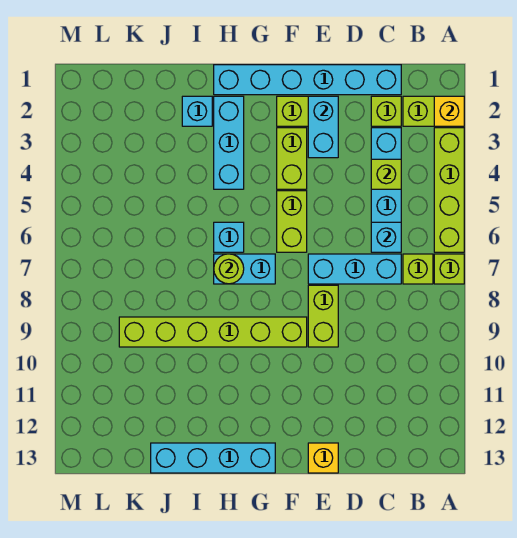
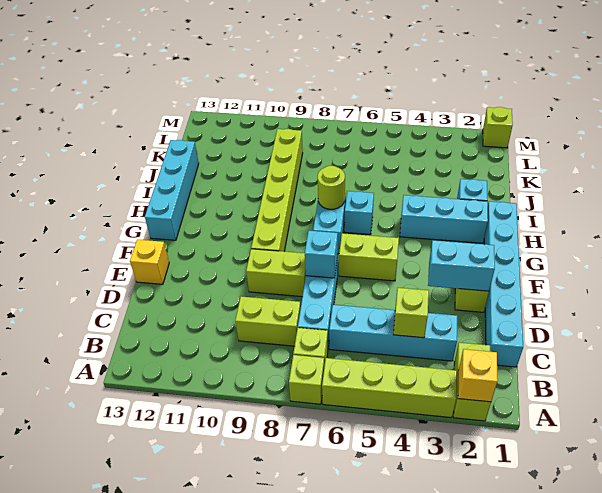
lime brick C2 level 1 -> lime brick M1 level 1
cyan brick C6 level 2 -> cyan brick E7 level 2
lime brick F3:F4 level 1 -> lime brick C8:C9 level 1

